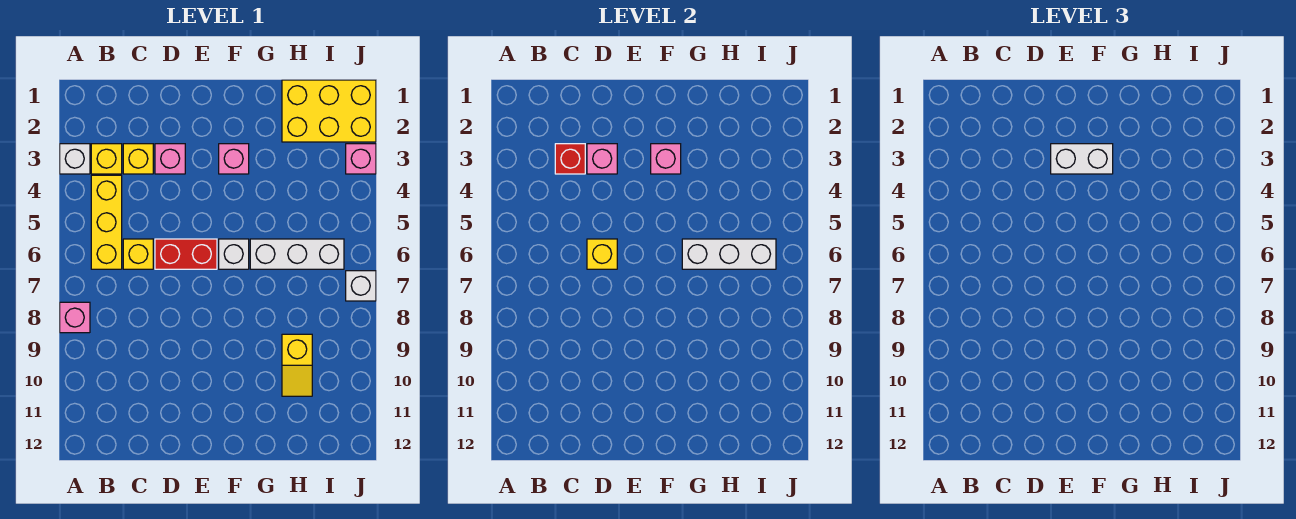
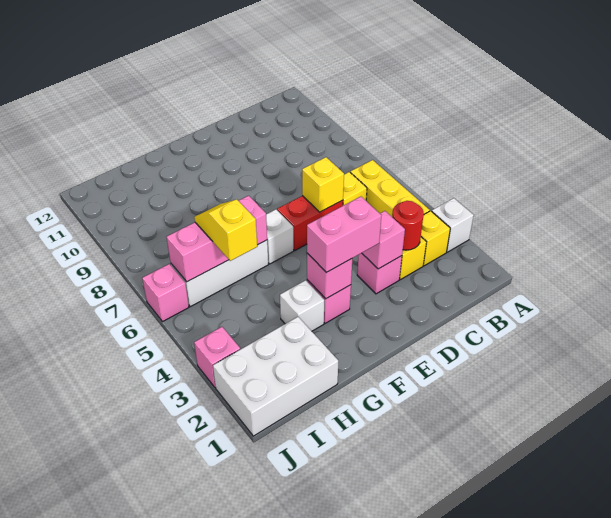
pink brick A8 level 1 -> pink brick J6 level 1
red brick C3 level 2 -> red round brick C3 level 2
white brick E3:F3 level 3 -> pink brick E3:F3 level 3
white brick G6:I6 level 2 -> pink brick G6:I6 level 2
yellow brick H1:J2 level 1 -> white brick H1:J2 level 1
yellow slope H9:H10 level 1 top 9 -> yellow slope H5:H6 level 3 top 5
white brick J7 level 1 -> white brick G3 level 1

